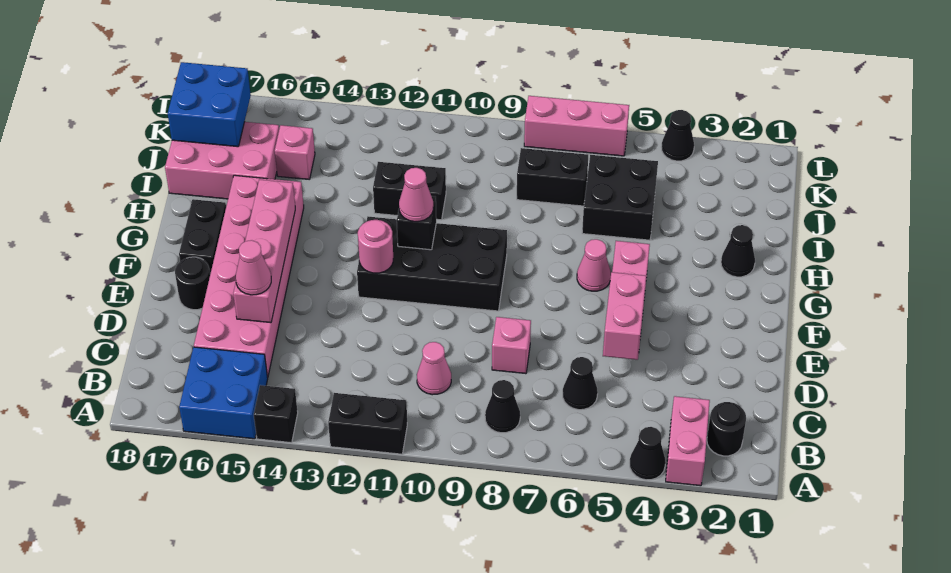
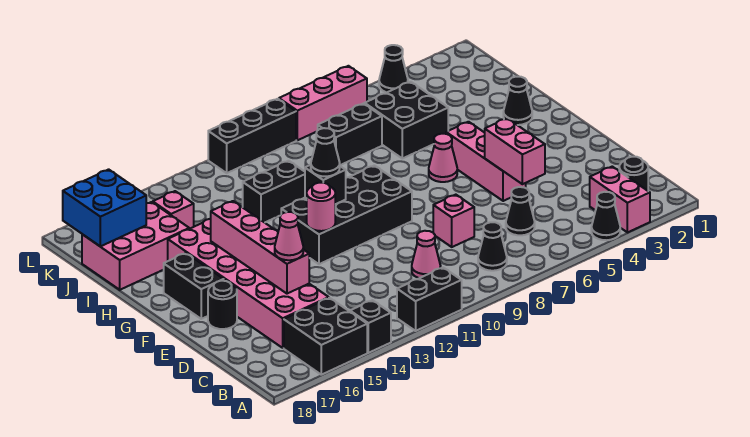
blue brick A15:B16 level 1 -> black brick A15:B16 level 1
pink cone G11 level 3 -> black cone G11 level 3
none -> black brick L9:L11 level 1

